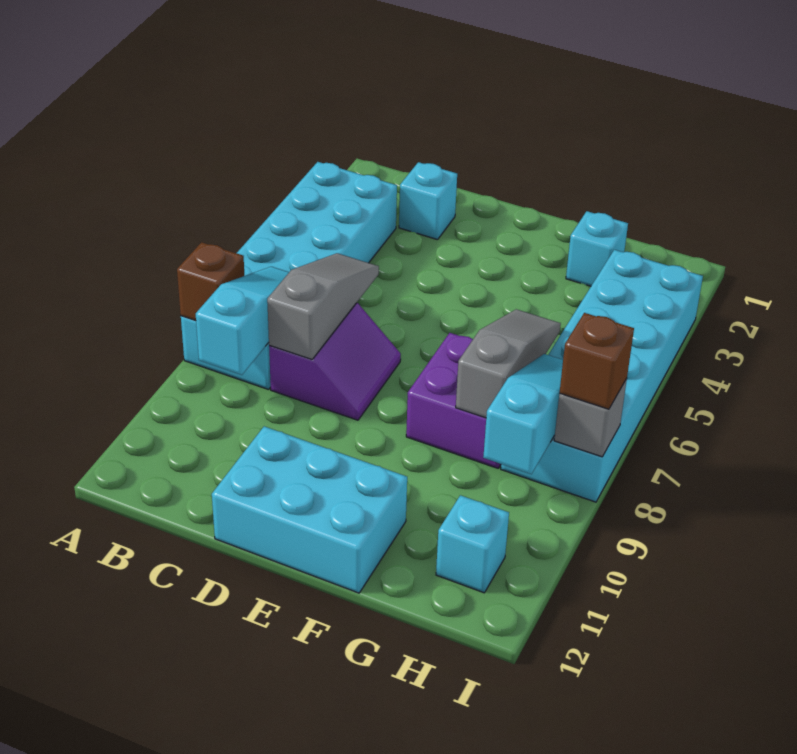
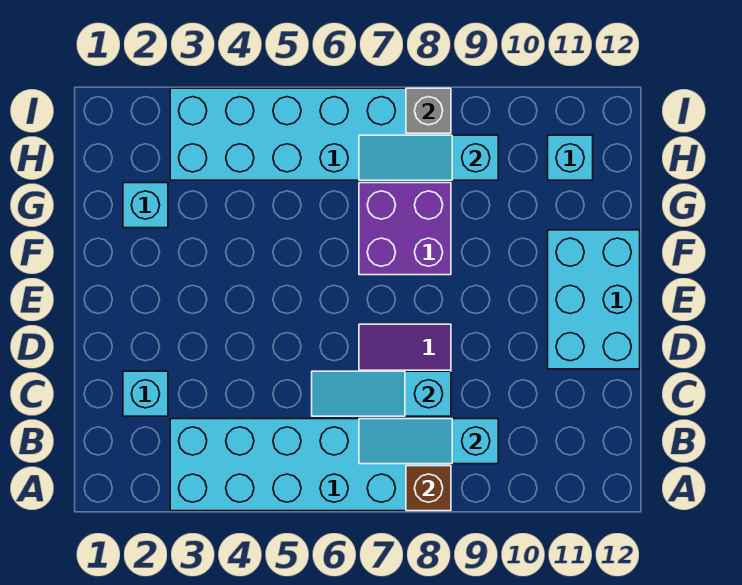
grey slope C6:C8 level 2 top 8 -> cyan slope C6:C8 level 2 top 8
grey slope G6:G8 level 2 top 8 -> none
brown brick I8 level 3 -> none

